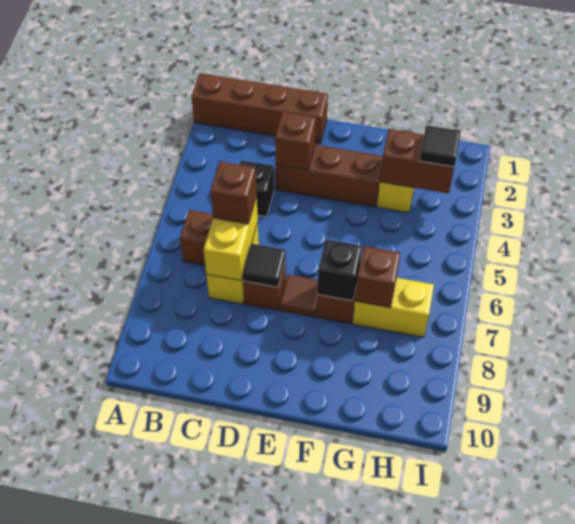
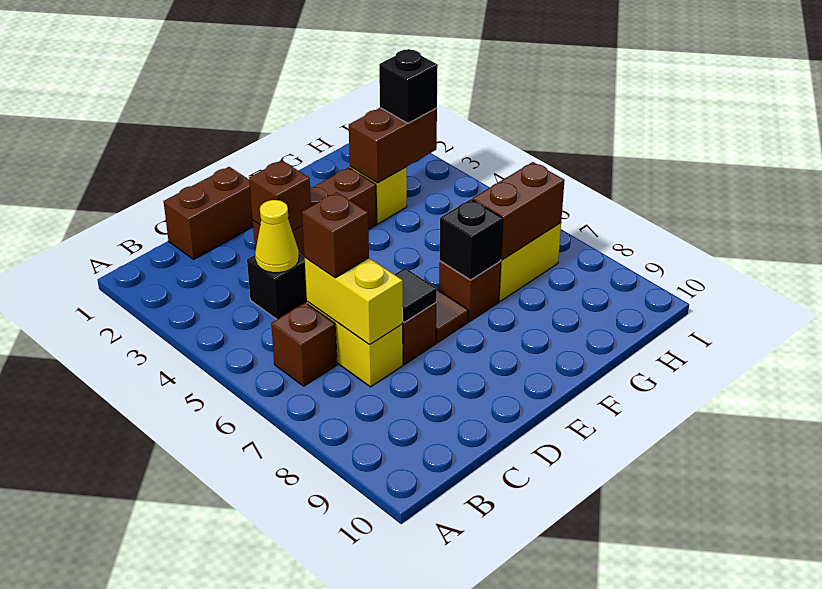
brown brick A1:D1 level 1 -> brown brick C1:D1 level 1
none -> yellow cone C4 level 2
brown brick G7 level 2 -> brown brick G7:H7 level 2
black tile H3 level 3 -> black brick H3 level 3

